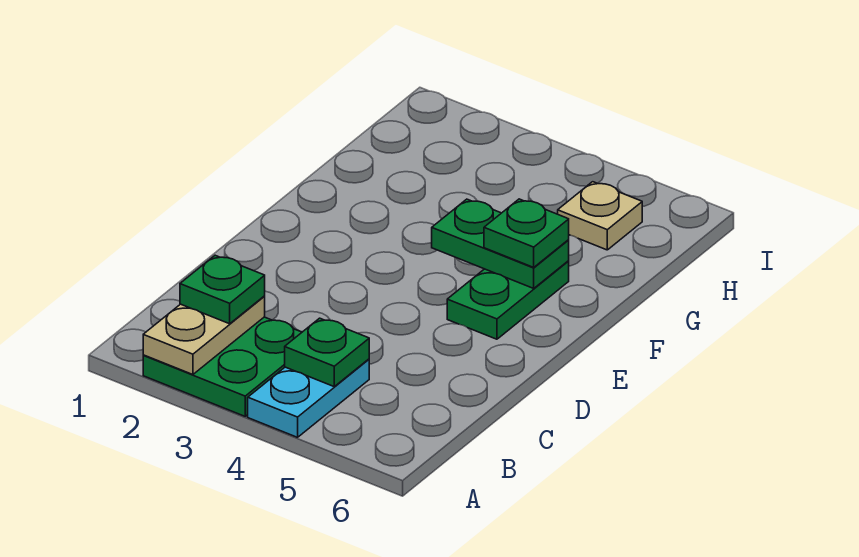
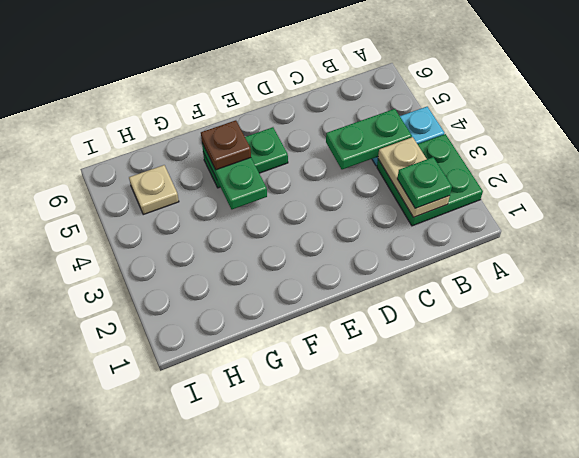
tan plate A2:B2 level 2 -> tan plate B2:B3 level 2
green plate B4 level 2 -> green plate B4:C4 level 2
green plate F5 level 3 -> brown plate F5 level 3

